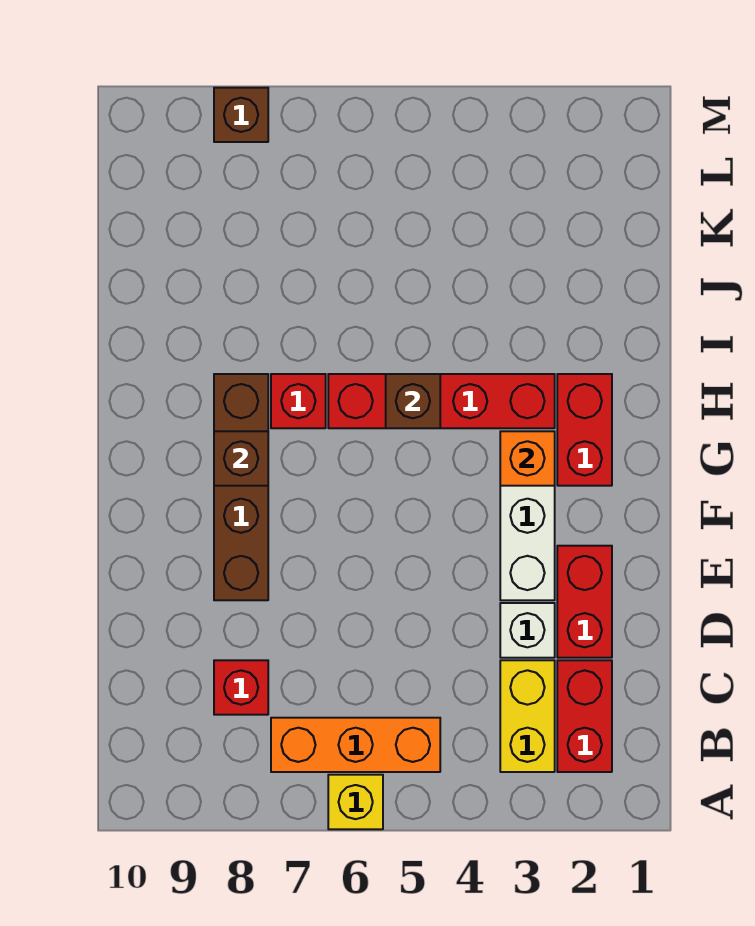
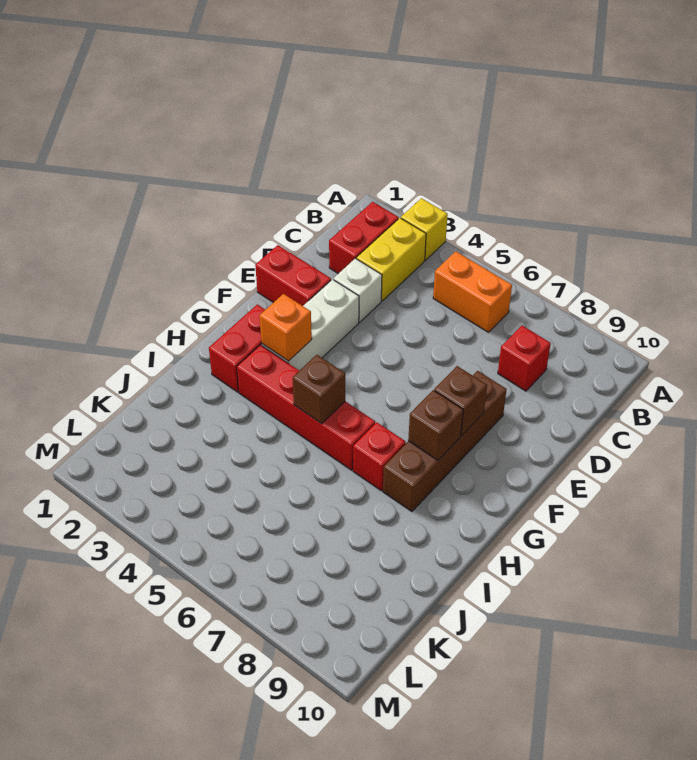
yellow brick A6 level 1 -> yellow brick A3 level 1
orange brick B5:B7 level 1 -> orange brick B5:B6 level 1
red brick D2:E2 level 1 -> red brick E1:E2 level 1
brown brick M8 level 1 -> brown brick F8 level 2

